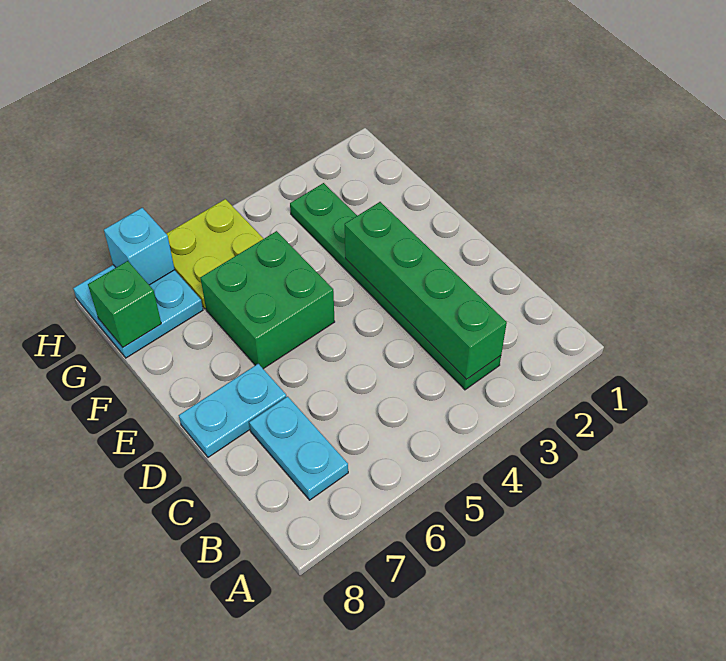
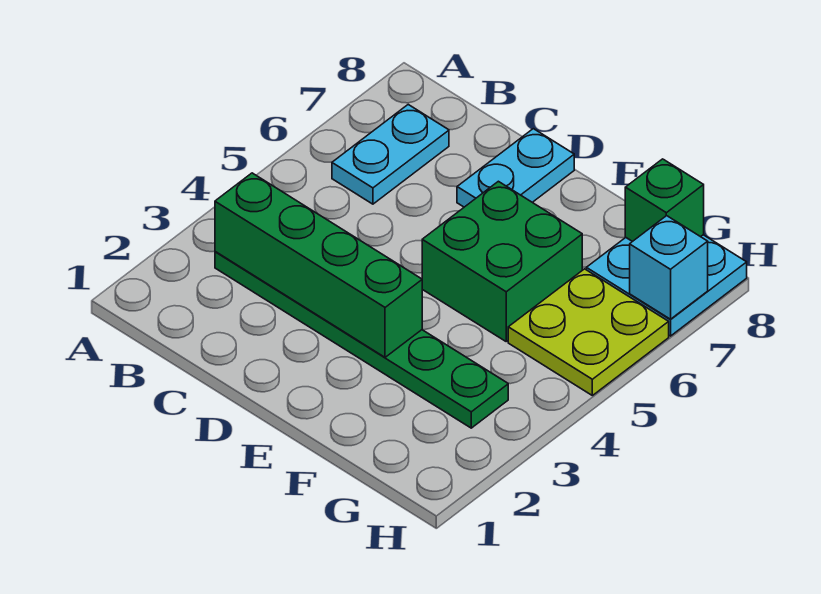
cyan plate B7:C7 level 1 -> cyan plate B6:B7 level 1

